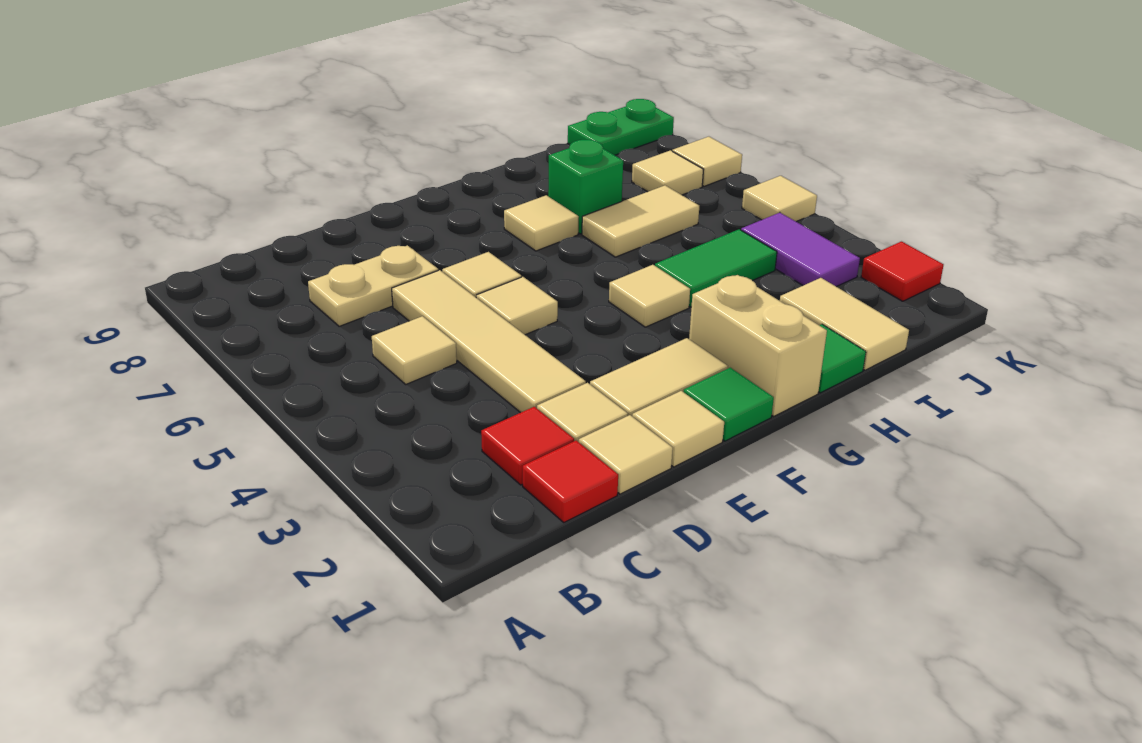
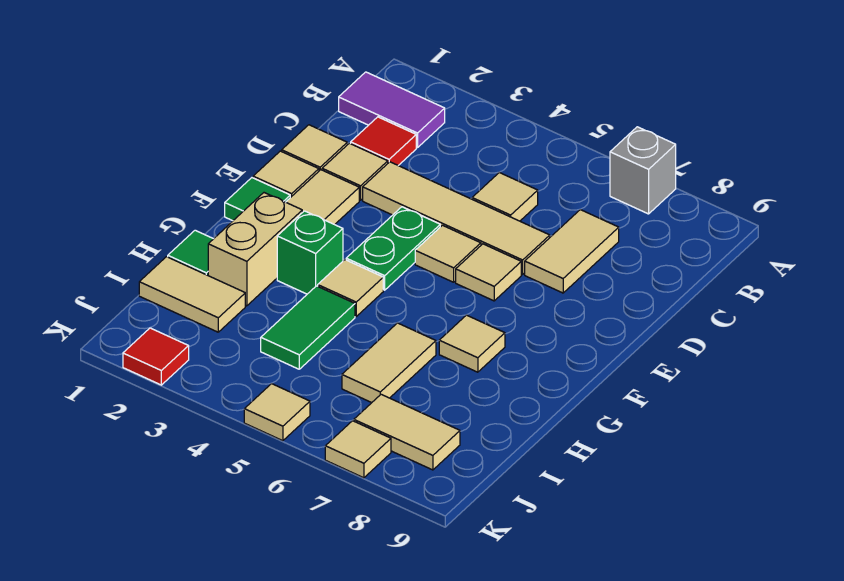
none -> grey brick A7 level 1
red tile C1 level 1 -> none
tan plate C7:D7 level 1 -> tan tile C7:D7 level 1
tan brick G1:G2 level 1 -> tan brick G2:H2 level 1
green brick H7 level 1 -> green brick G3 level 1
purple tile J3:J4 level 1 -> purple tile B1:B2 level 1
tan tile J7 level 1 -> tan tile J7:J8 level 1
green plate J9:K9 level 1 -> green plate E4:F4 level 1

